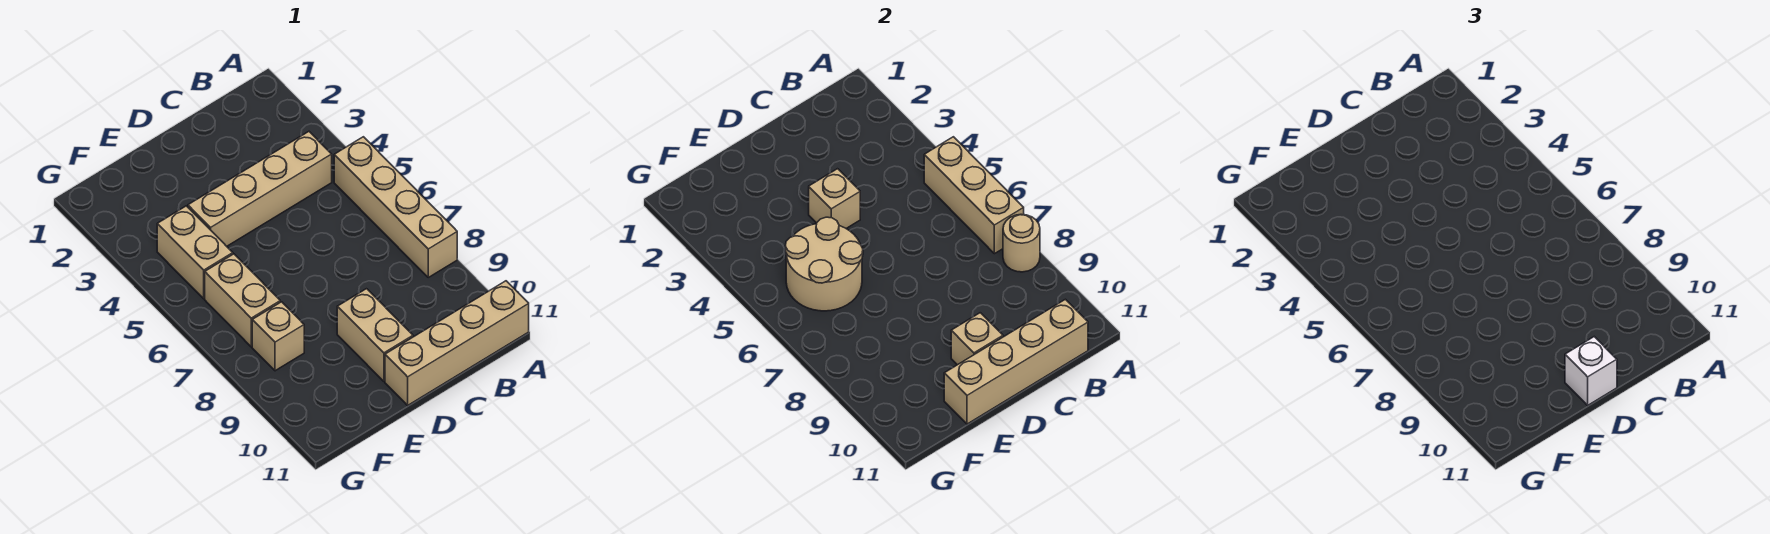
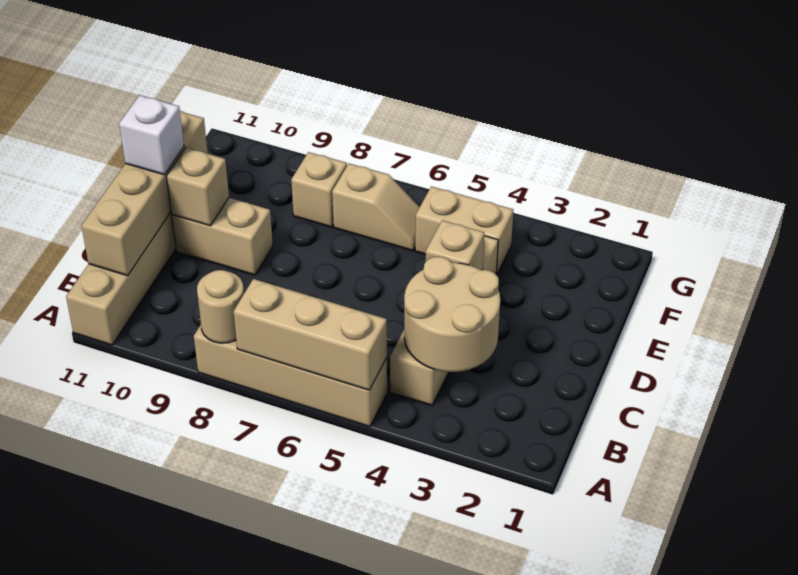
tan round brick E5:F6 level 2 -> tan round brick B3:C4 level 2
tan brick F6:F7 level 1 -> tan slope F6:F7 level 1 top 7

